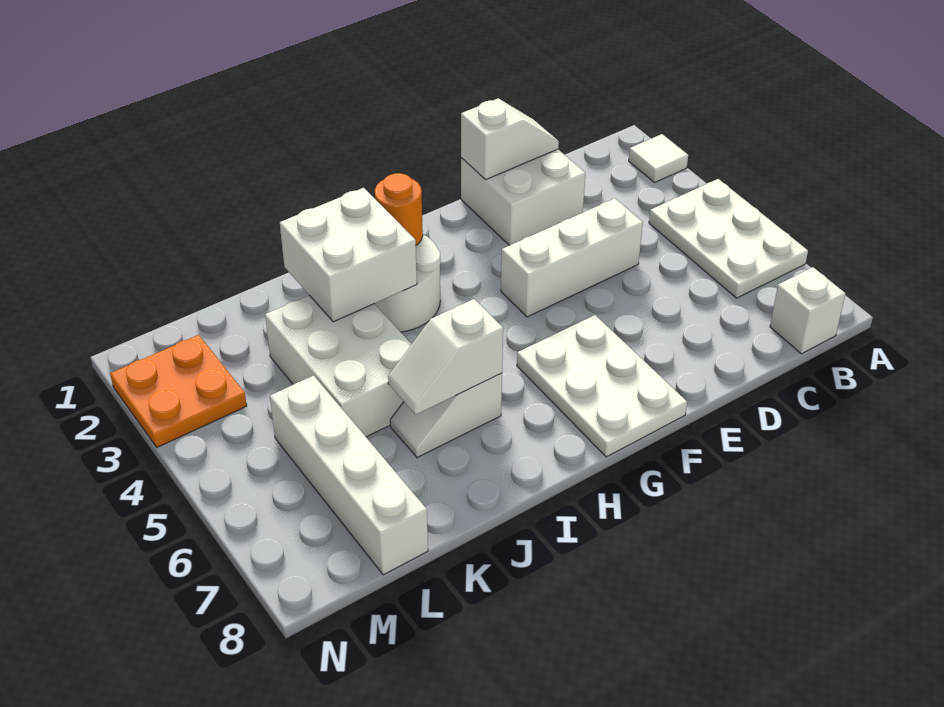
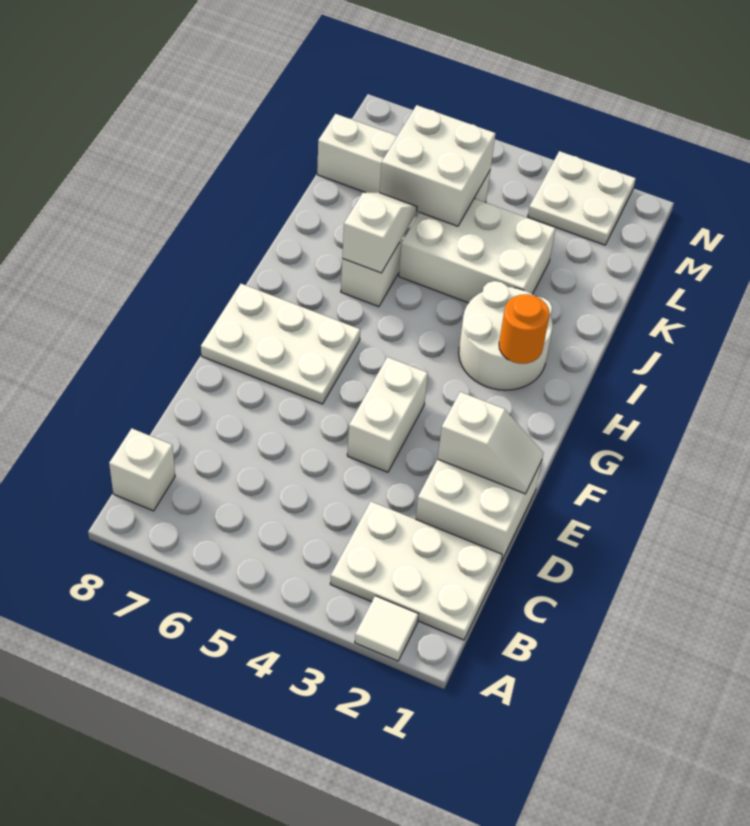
white plate A4:B6 level 1 -> white plate B1:C3 level 1
white slope D1:E1 level 2 top E -> white slope E1:E2 level 2 top 2
white brick D4:F4 level 1 -> white brick E4:F4 level 1
white brick I2:J3 level 2 -> white brick K5:L6 level 2
orange plate M2:N3 level 1 -> white plate M2:N3 level 1

